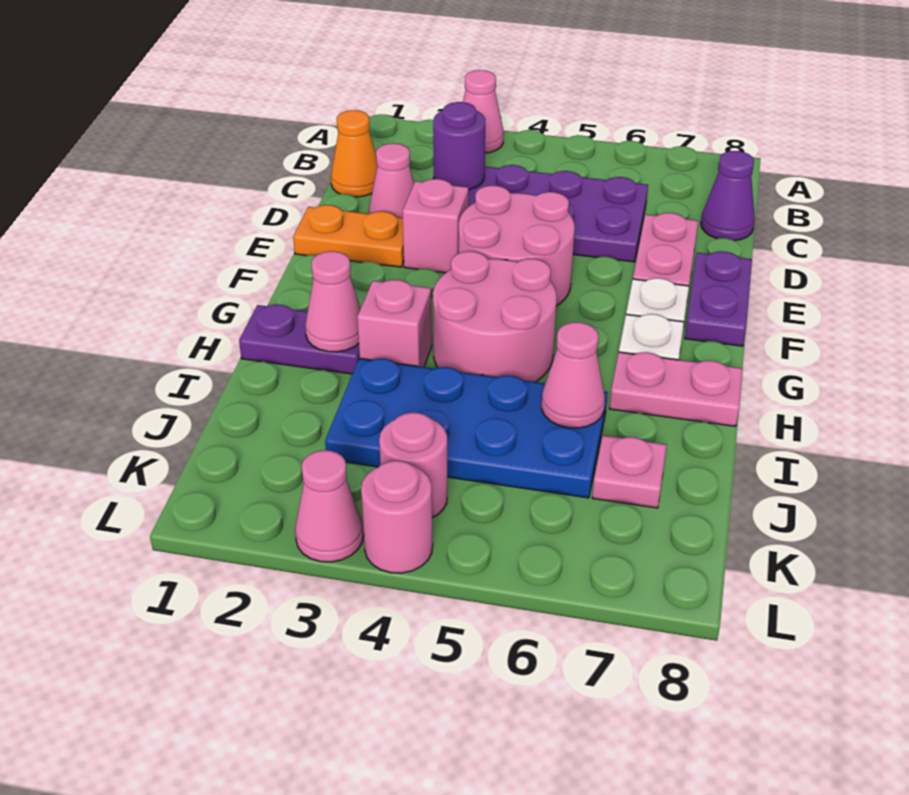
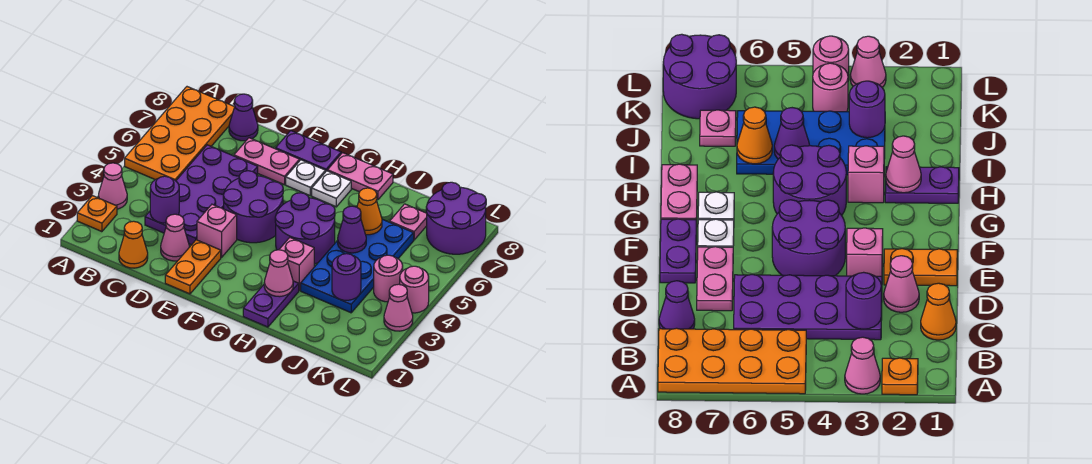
none -> orange plate A2 level 1
none -> orange plate A5:B8 level 1
pink round brick E4:F5 level 1 -> purple round brick E4:F5 level 1
pink round brick G4:H5 level 1 -> purple round brick G4:H5 level 1
pink plate H7:H8 level 1 -> pink plate G8:H8 level 1
none -> purple cone I5 level 2
pink cone I6 level 2 -> orange cone I6 level 2
none -> purple round brick J3 level 2
none -> purple round brick K7:L8 level 1

